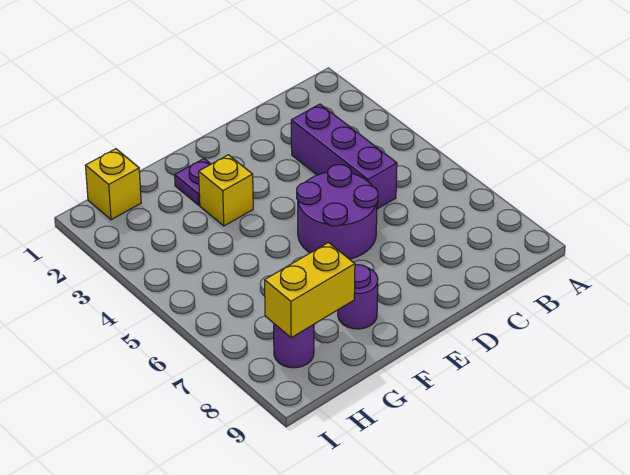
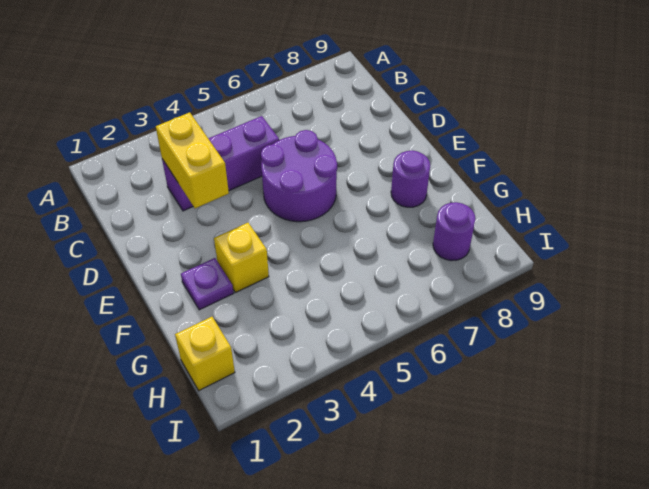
yellow brick G8:H8 level 2 -> yellow brick C3:D3 level 2

